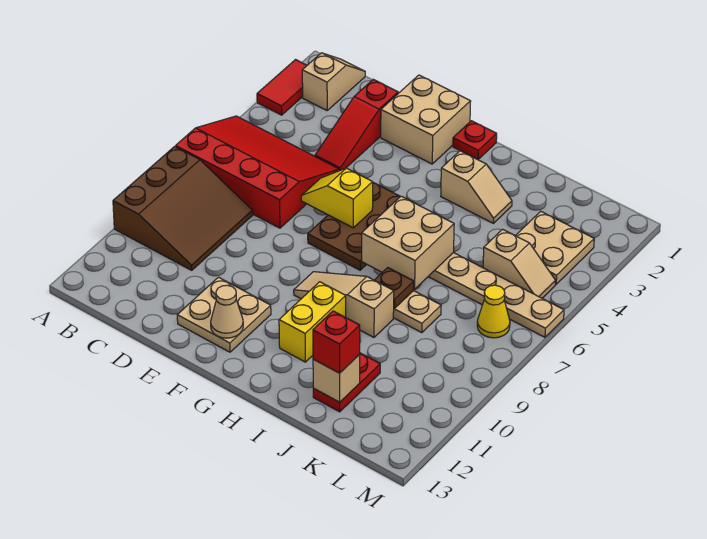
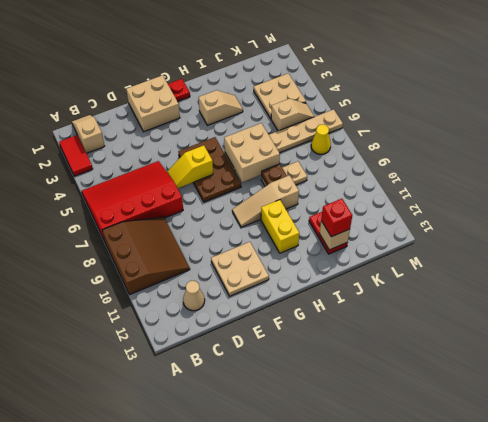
red slope D2:D4 level 1 top 2 -> none
tan cone F12 level 2 -> tan cone C12 level 1

